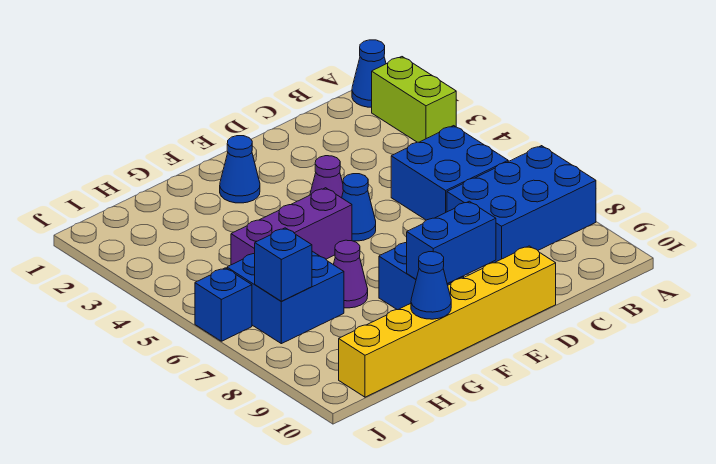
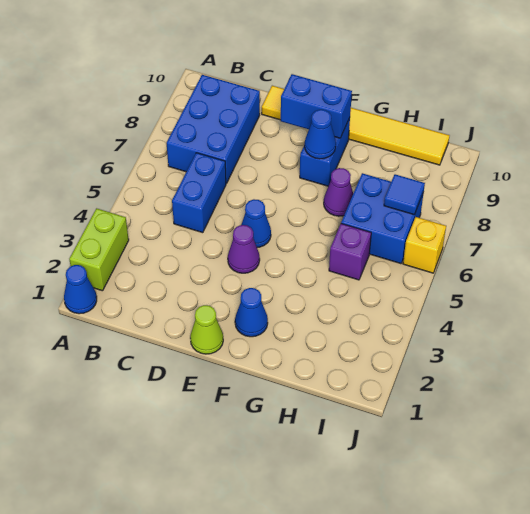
blue brick A7:C8 level 1 -> blue brick B7:C9 level 1
blue brick B5:C6 level 1 -> blue brick C5:C6 level 1
yellow brick D10:I10 level 1 -> yellow tile D10:I10 level 1
none -> lime cone E1 level 1
purple brick F5:H5 level 1 -> purple brick H5 level 1
blue cone G10 level 2 -> blue cone F8 level 2
blue brick I7 level 2 -> blue tile I7 level 2
blue brick J6 level 1 -> yellow brick J6 level 1

